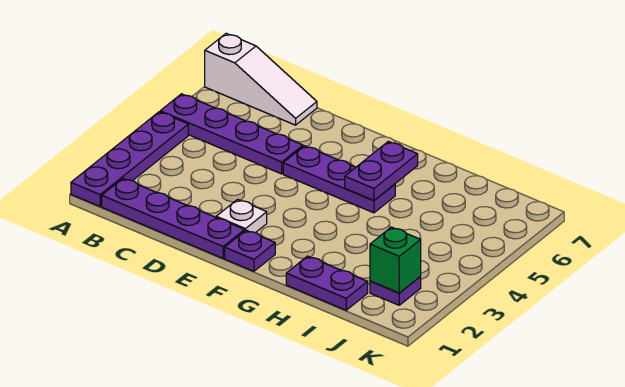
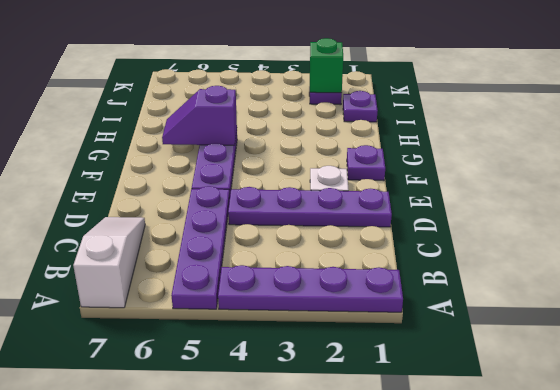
purple plate B1:E1 level 1 -> purple plate D1:D4 level 1
purple plate G5:G6 level 2 -> purple slope G5:G6 level 2 top 5
purple plate H1:I1 level 1 -> purple plate I1 level 1

